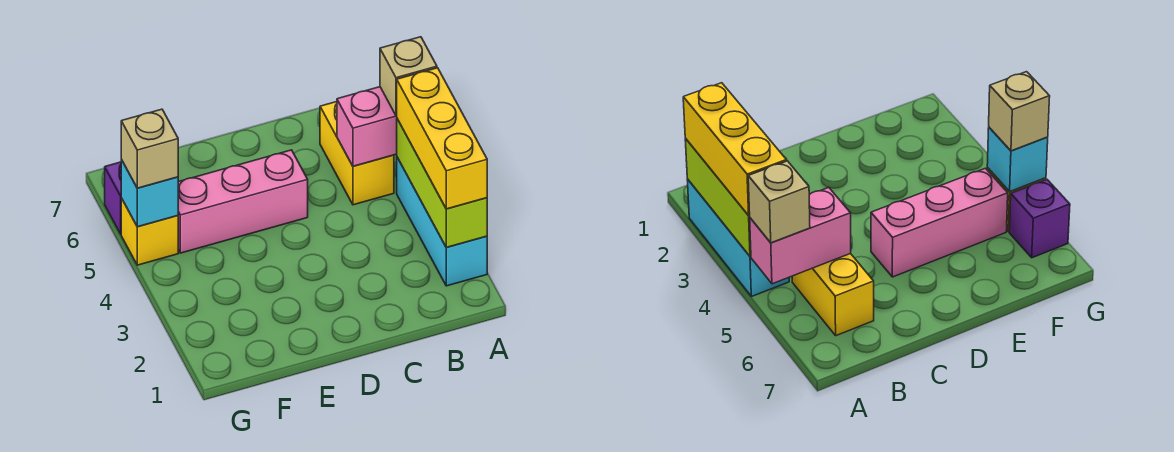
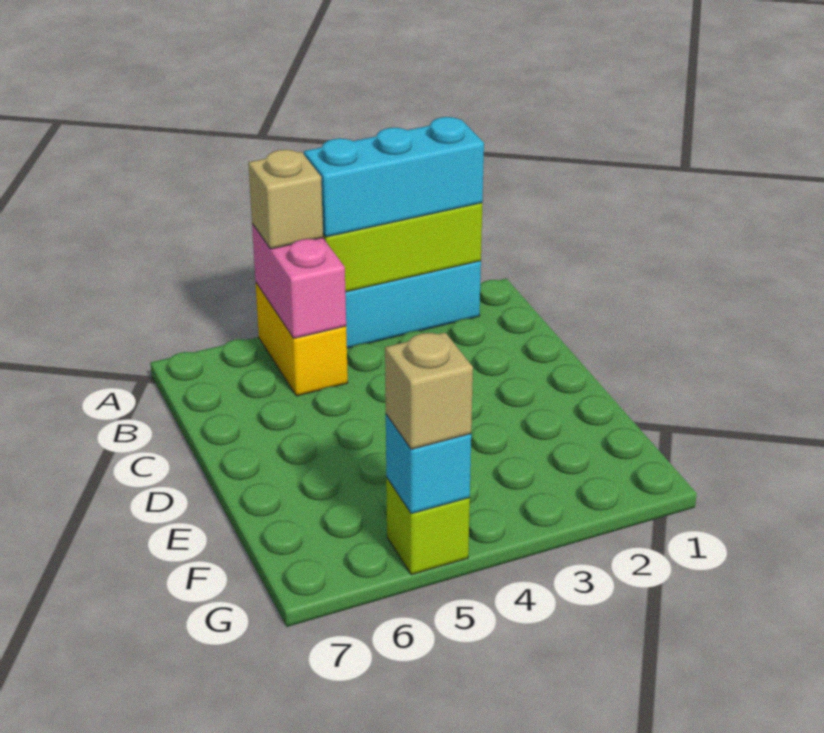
yellow brick A2:A4 level 3 -> cyan brick A2:A4 level 3
yellow brick B5:B6 level 1 -> yellow brick A5:B5 level 1
pink brick D5:F5 level 1 -> none
yellow brick G5 level 1 -> lime brick G5 level 1
purple brick G6 level 1 -> none

